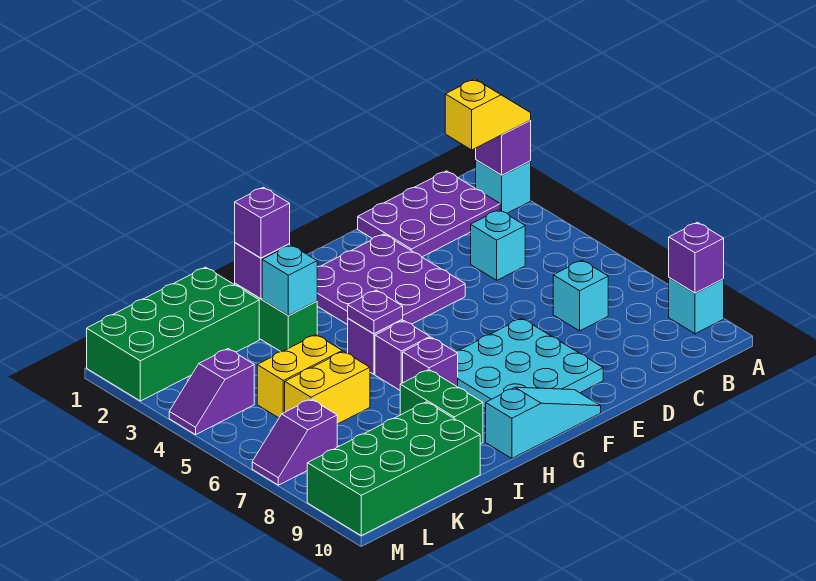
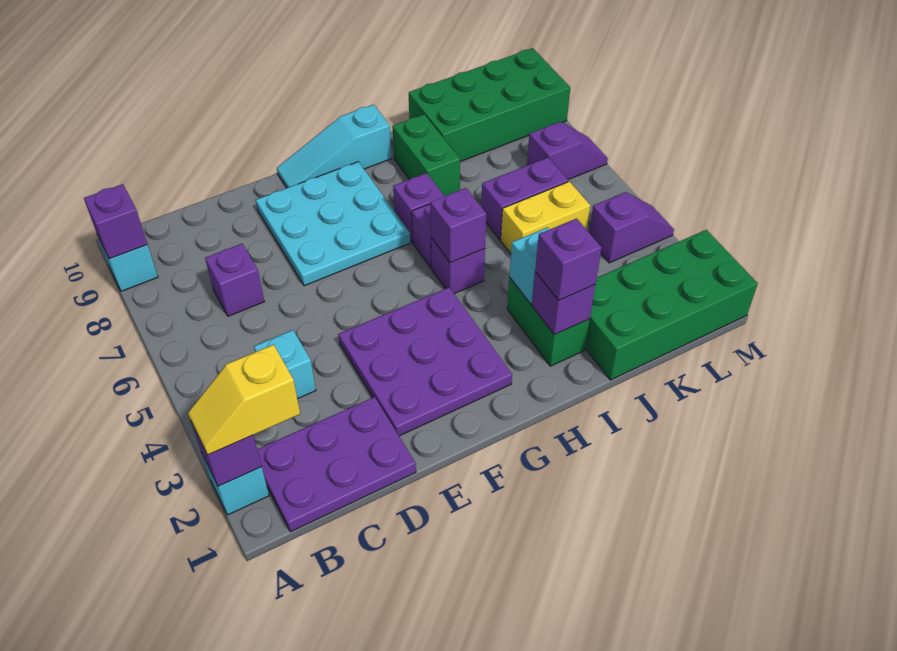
cyan brick C7 level 1 -> purple brick C7 level 1
purple plate H5 level 2 -> purple brick H5 level 2
yellow brick J6:K6 level 1 -> purple brick J6:K6 level 1

